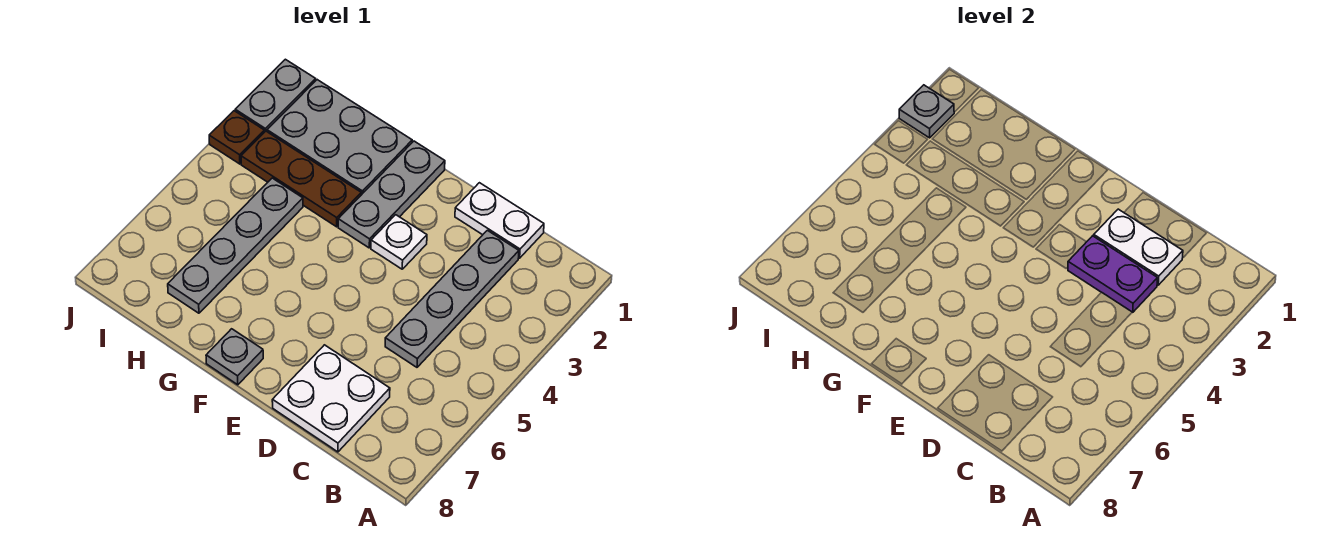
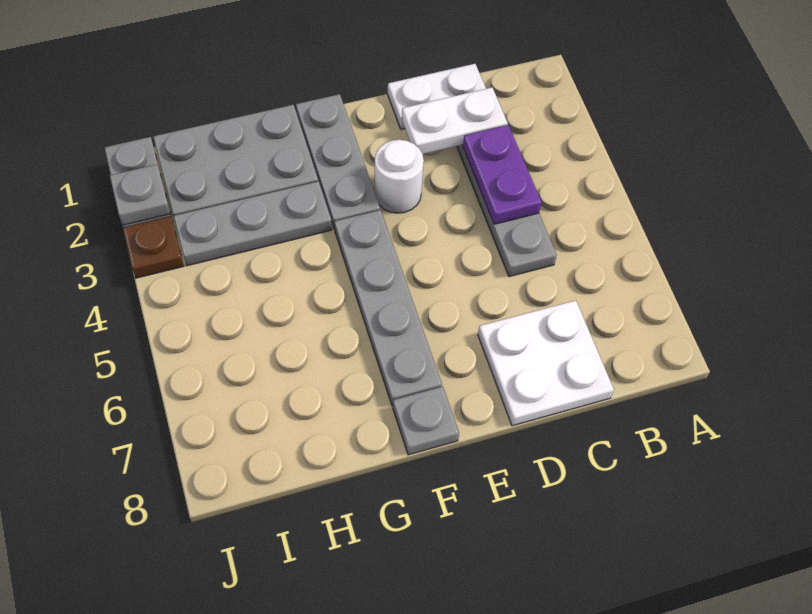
purple plate C3:D3 level 2 -> purple plate C3:C4 level 2
white plate E3 level 1 -> white round brick E3 level 1
brown plate G3:I3 level 1 -> grey plate G3:I3 level 1
grey plate H4:H7 level 1 -> grey plate F4:F7 level 1

